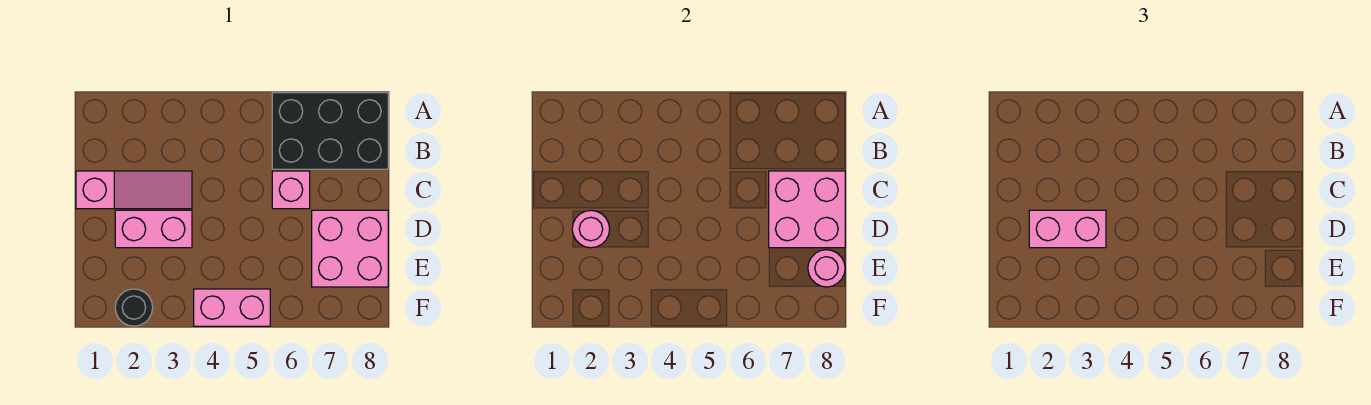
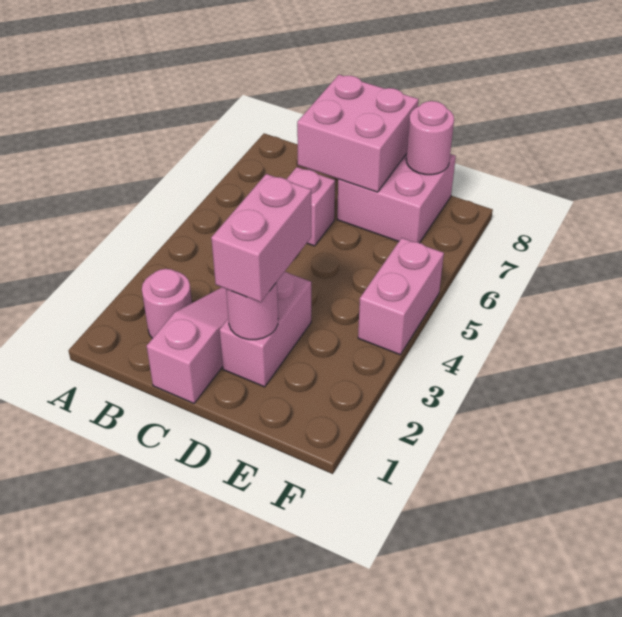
black brick A6:B8 level 1 -> none
none -> pink round brick B2 level 1
black round brick F2 level 1 -> none

